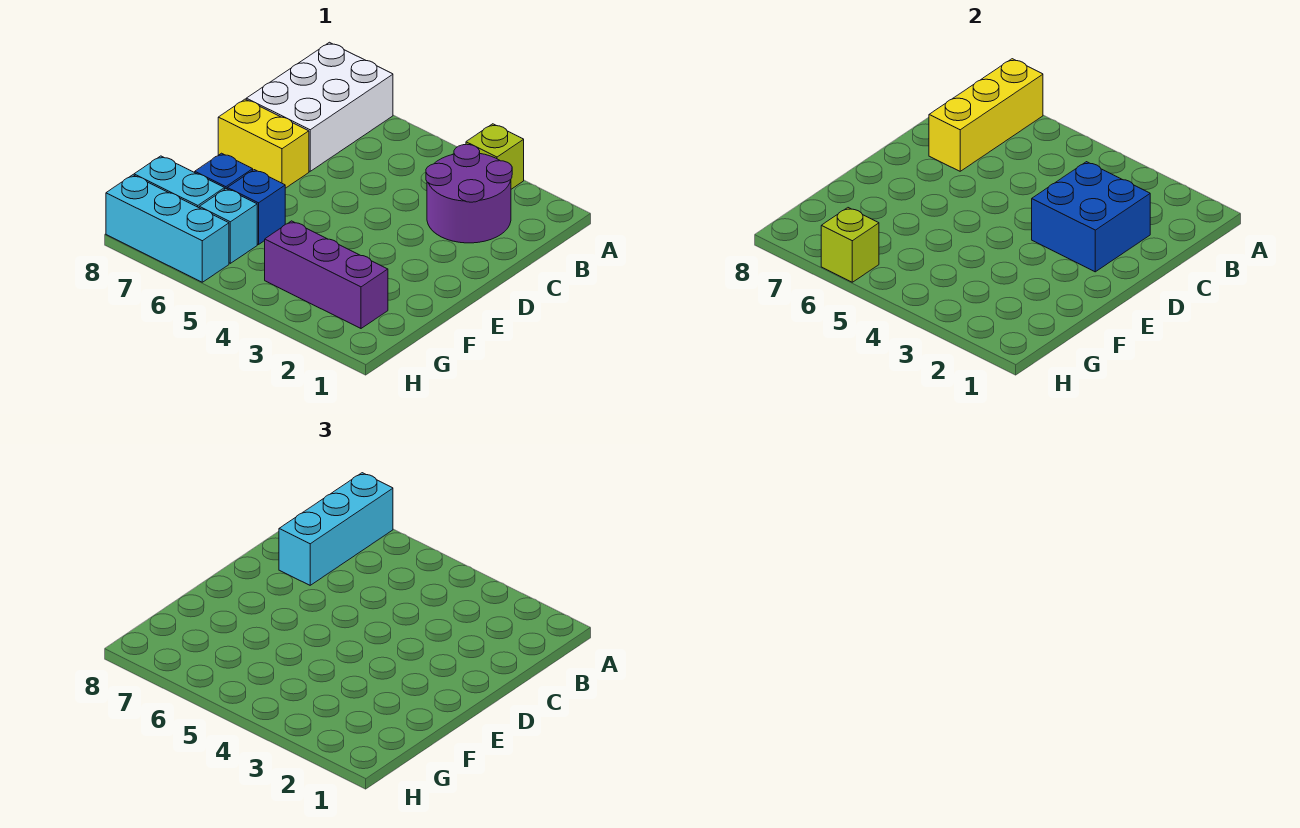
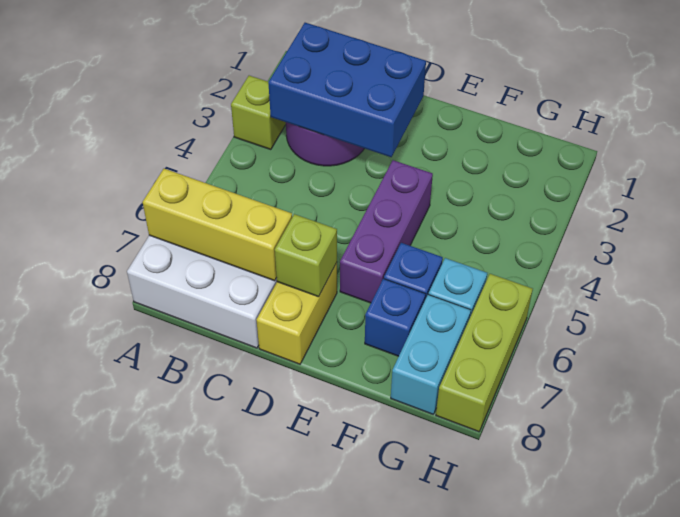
cyan brick A7:C7 level 3 -> none
blue brick C2:D3 level 2 -> blue brick B2:D3 level 2
purple brick G2:G4 level 1 -> purple brick E4:E6 level 1
cyan brick H6:H8 level 1 -> lime brick H6:H8 level 1
lime brick H6 level 2 -> lime brick D7 level 2

